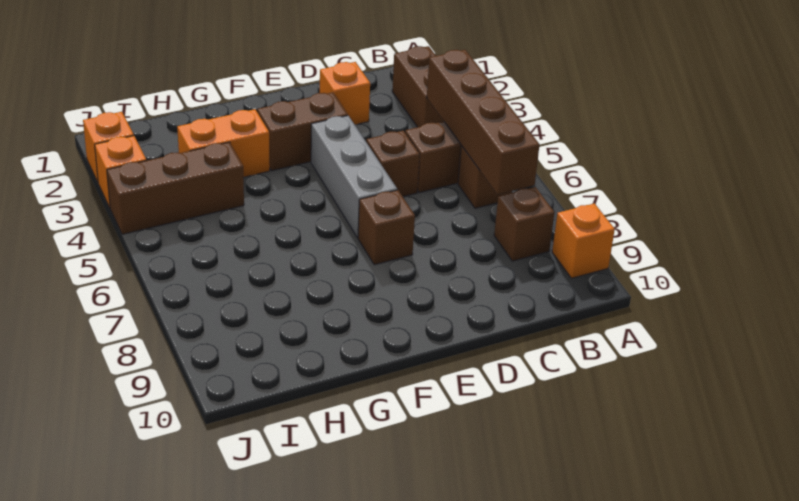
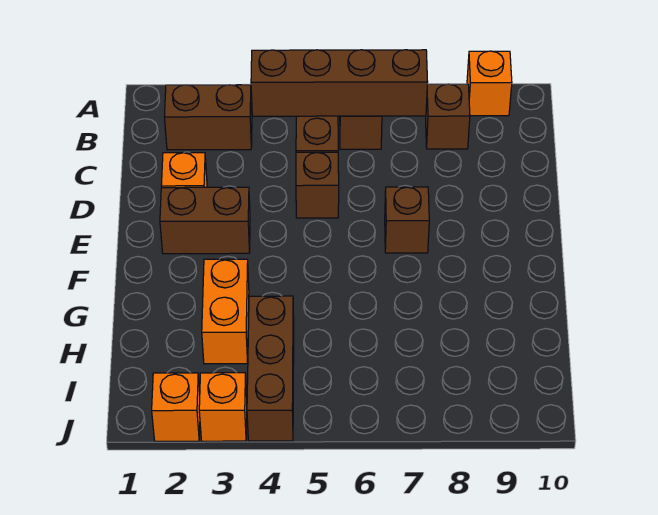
brown brick E3:F3 level 1 -> brown brick E2:E3 level 1
grey brick E4:E6 level 1 -> none

